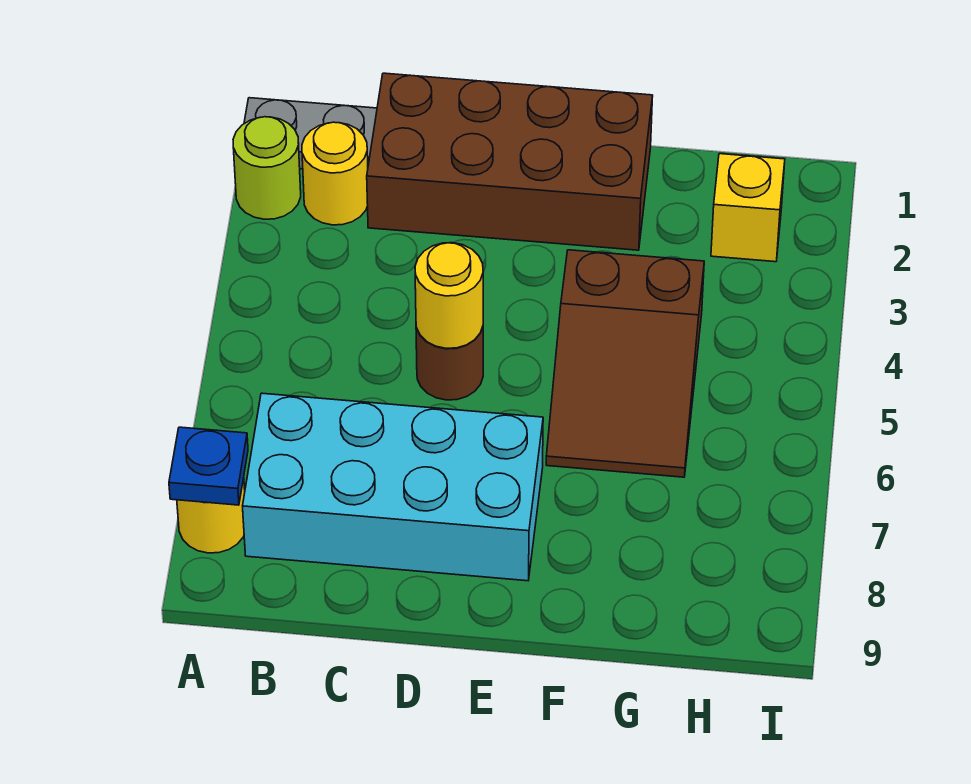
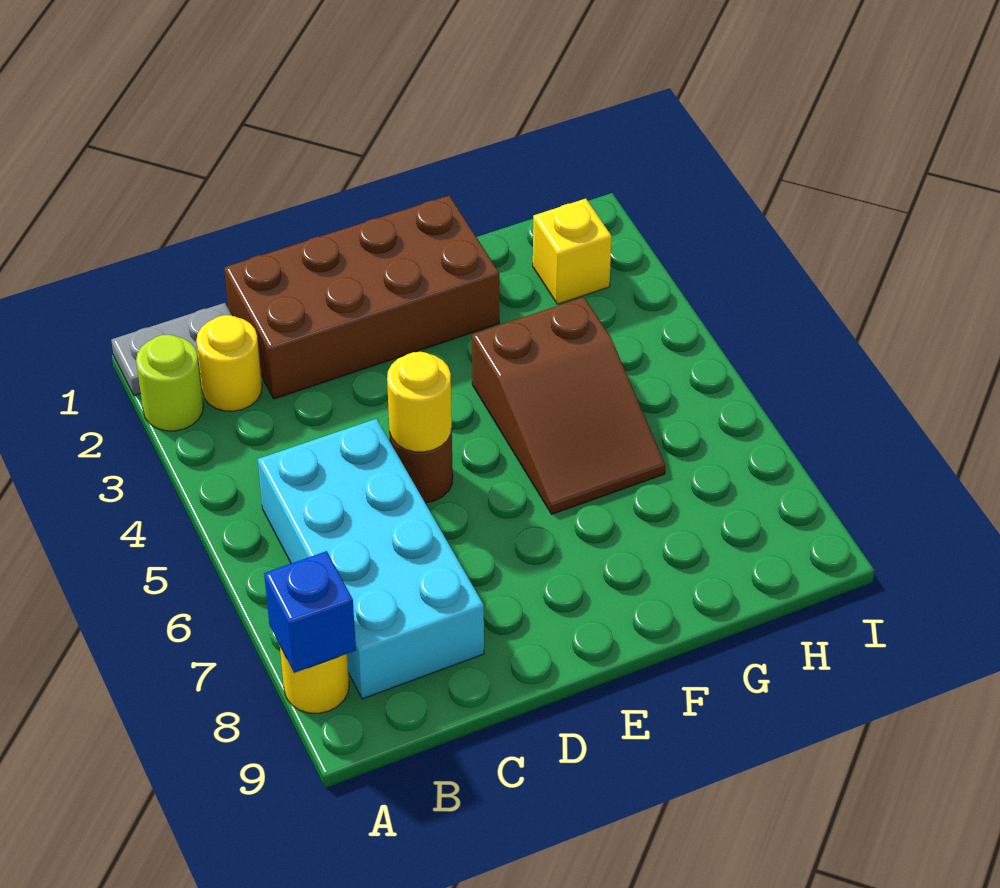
blue plate A8 level 2 -> blue brick A8 level 2
cyan brick B7:E8 level 1 -> cyan brick B5:C8 level 1

